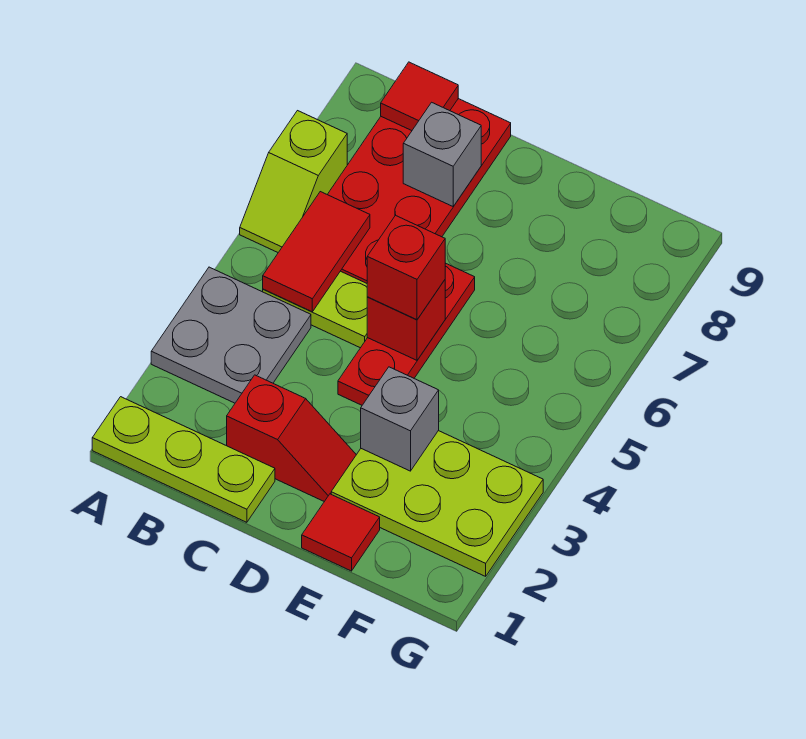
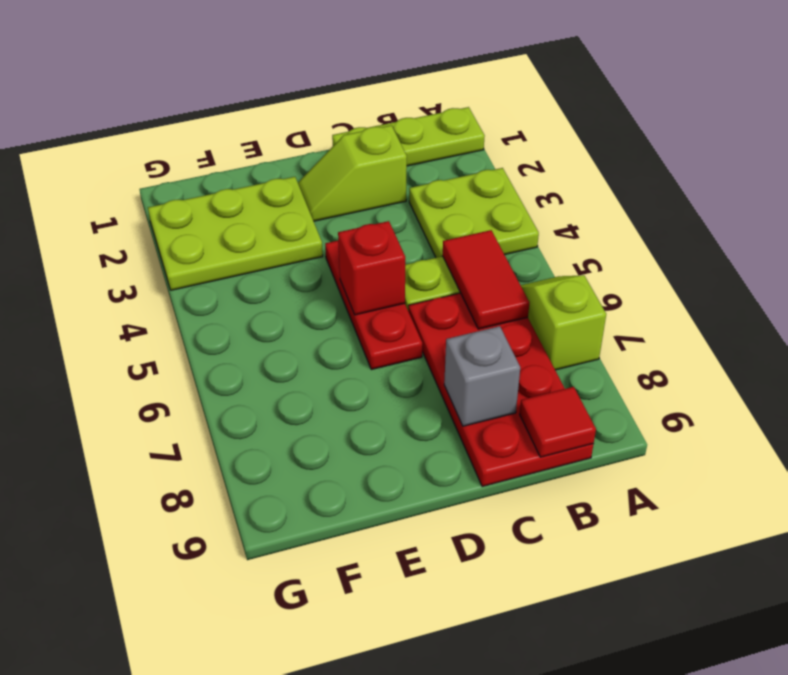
grey plate A3:B4 level 1 -> lime plate A3:B4 level 1
red slope C2:D2 level 1 top C -> lime slope C2:D2 level 1 top C
red brick D5 level 3 -> none
red tile E1 level 1 -> none
grey brick E3 level 2 -> none

